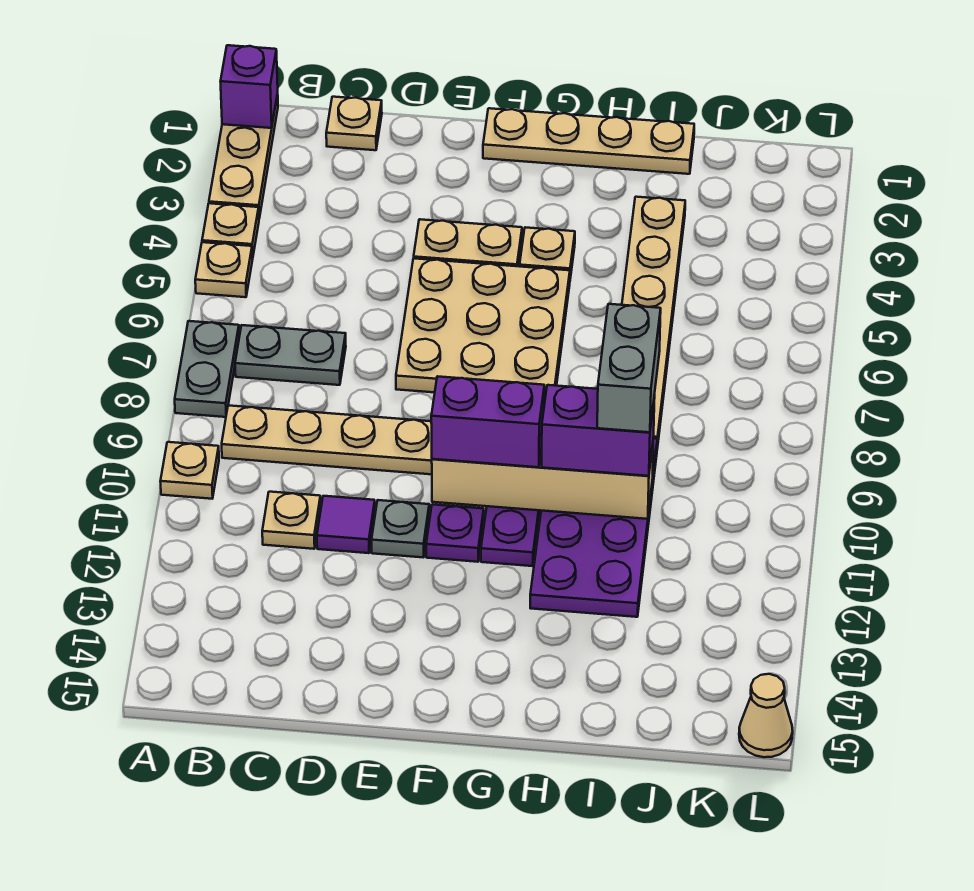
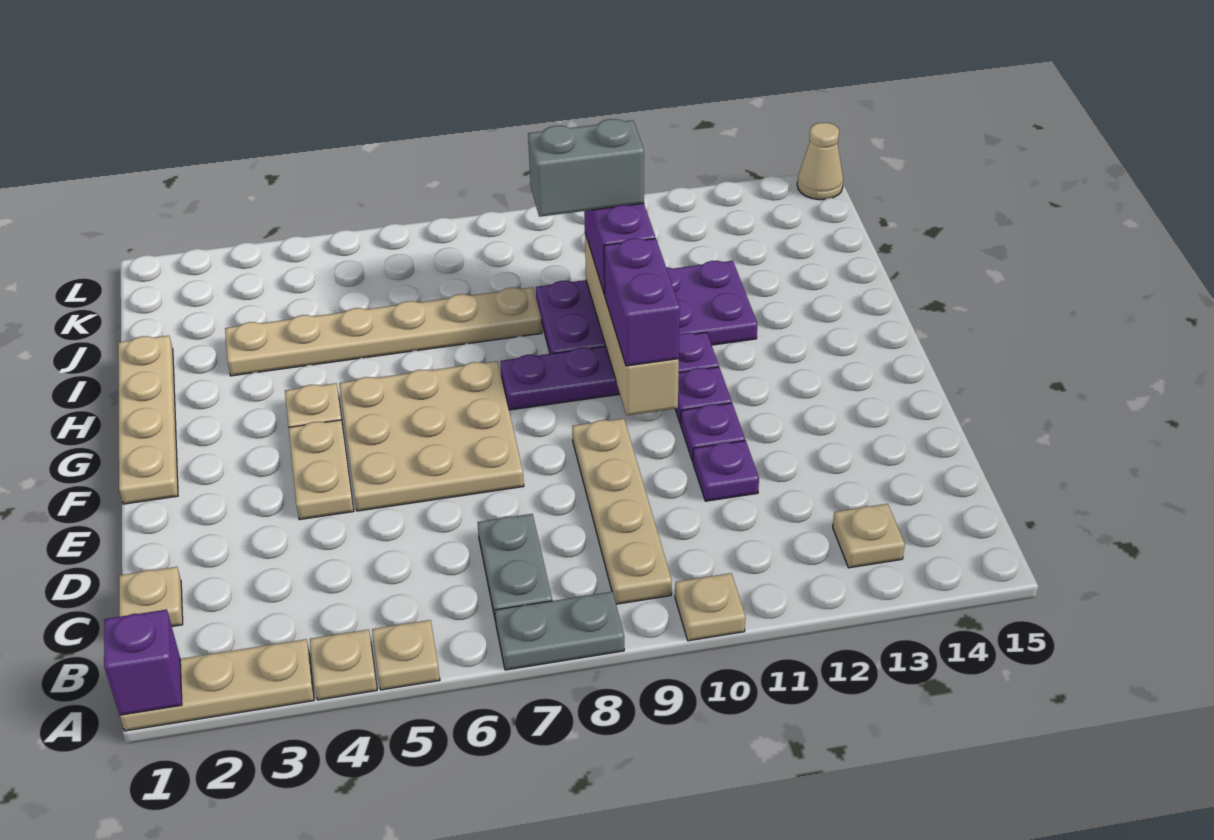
tan plate C11 level 1 -> tan plate B13 level 1
purple tile D11 level 1 -> purple plate D11 level 1
grey plate E11 level 1 -> purple plate E11 level 1

